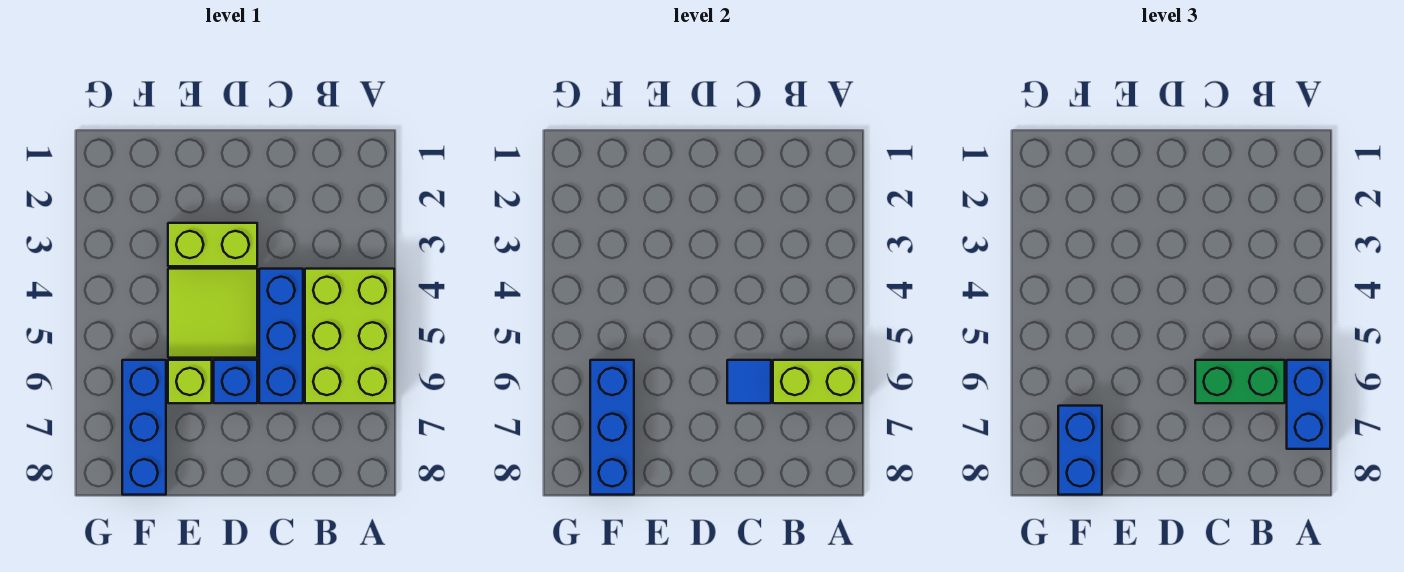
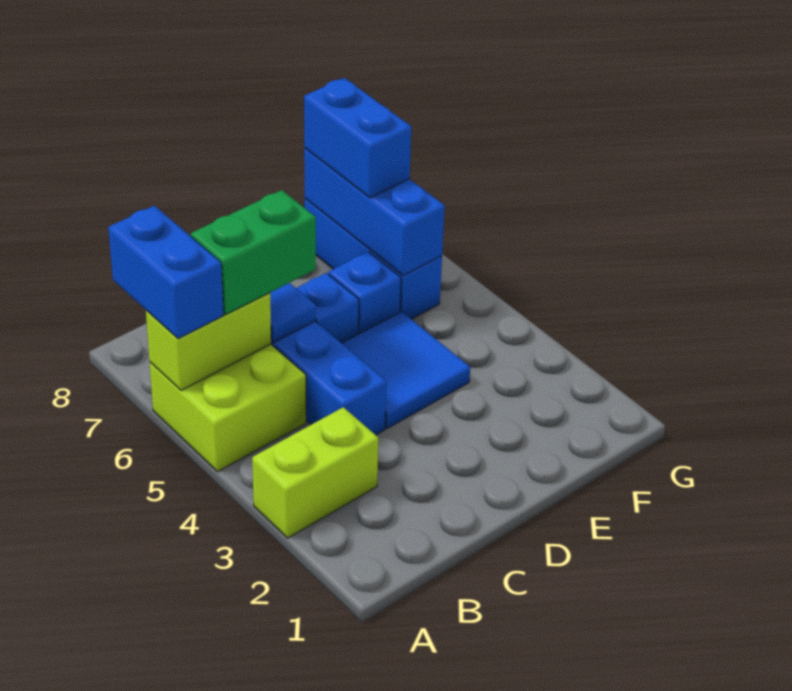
lime brick A4:B6 level 1 -> lime brick A5:B6 level 1
lime brick D3:E3 level 1 -> lime brick A3:B3 level 1
lime tile D4:E5 level 1 -> blue tile D4:E5 level 1
lime brick E6 level 1 -> blue brick E6 level 1

